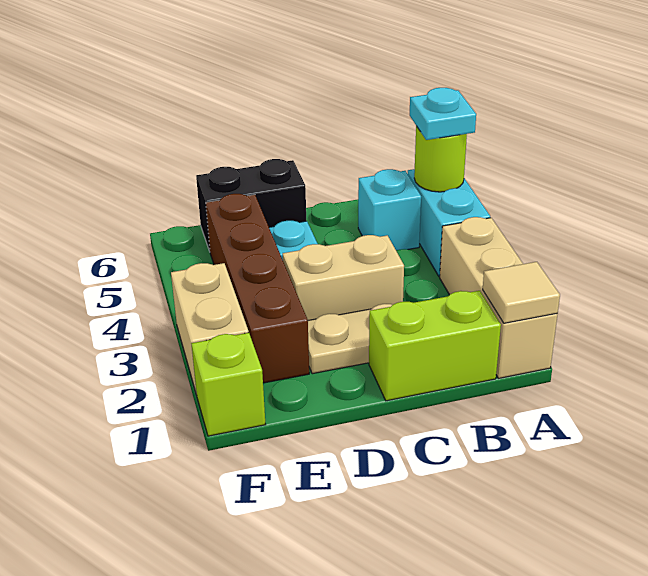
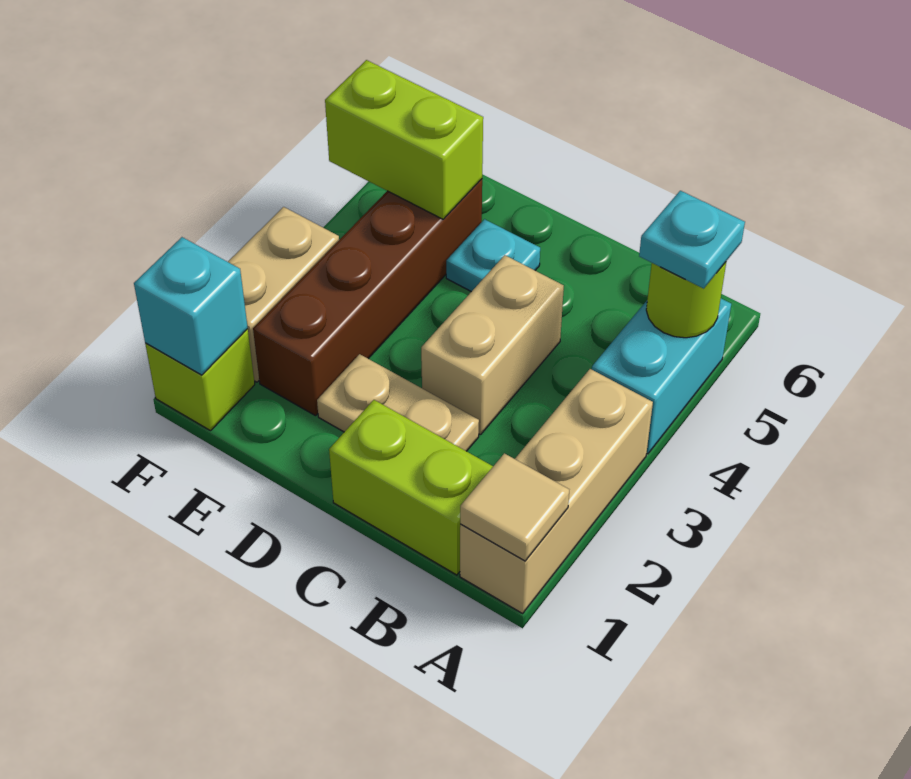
cyan brick B5 level 1 -> cyan brick F1 level 2
tan brick C3:D3 level 1 -> tan brick C3:C4 level 1
black brick D6:E6 level 1 -> none
none -> lime brick E5:F5 level 2

